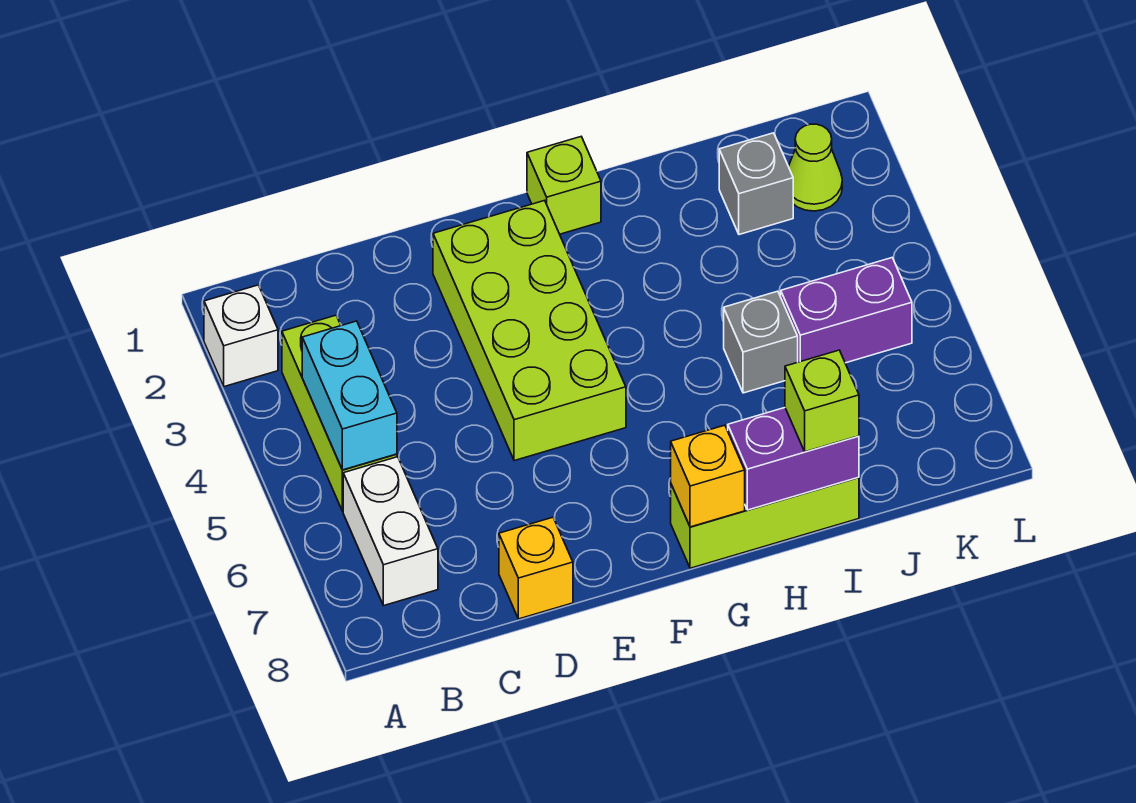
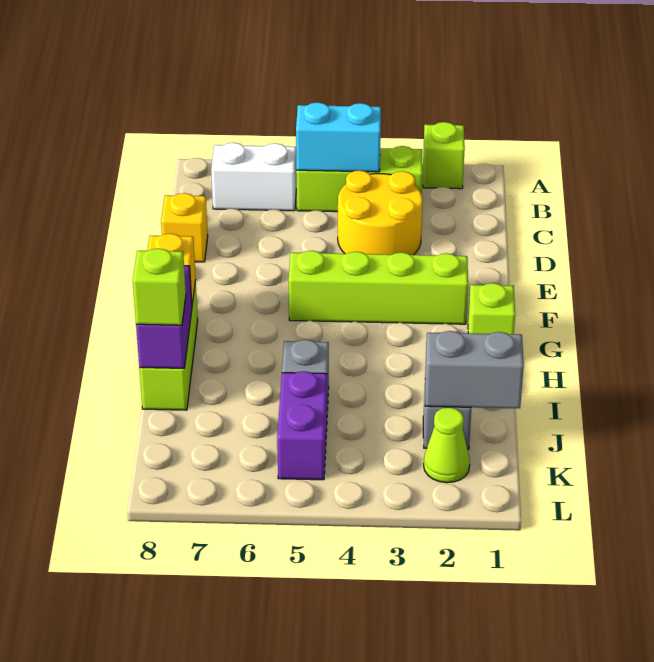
white brick A2 level 1 -> lime brick A2 level 1
none -> yellow round brick C3:D4 level 1
lime brick E2:F5 level 1 -> lime brick F2:F5 level 1
none -> grey brick J1:J2 level 2

